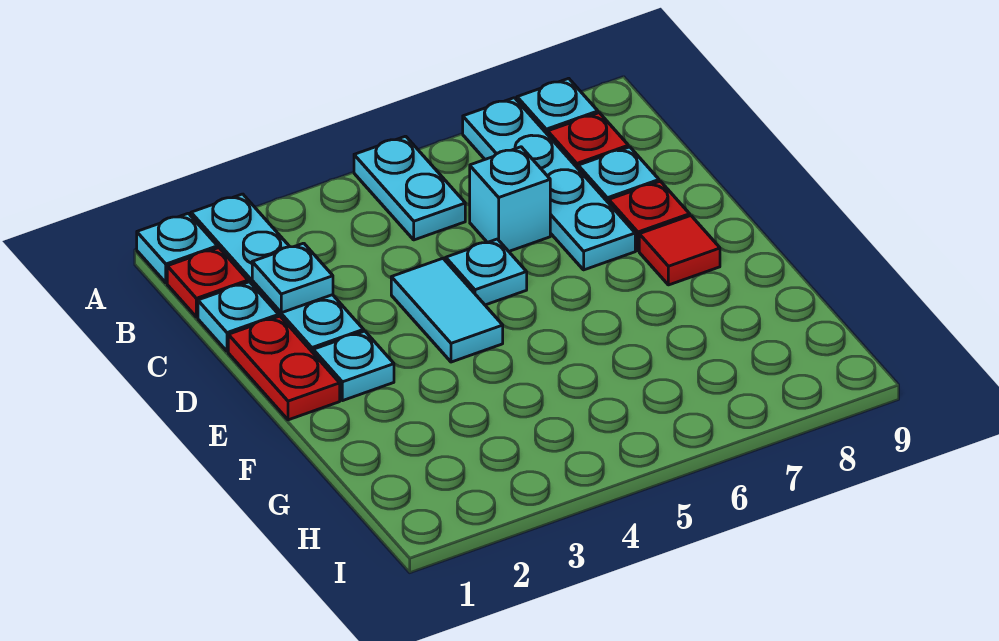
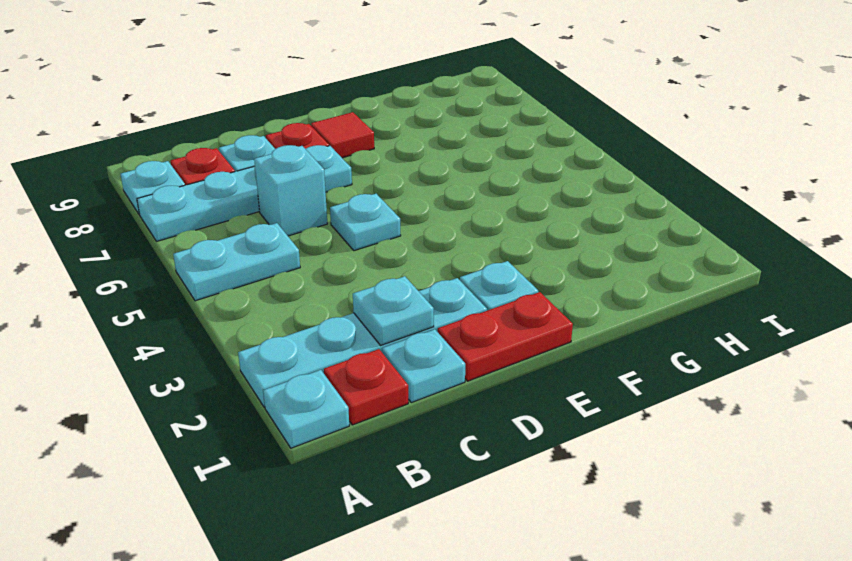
cyan tile D4:E4 level 1 -> none

